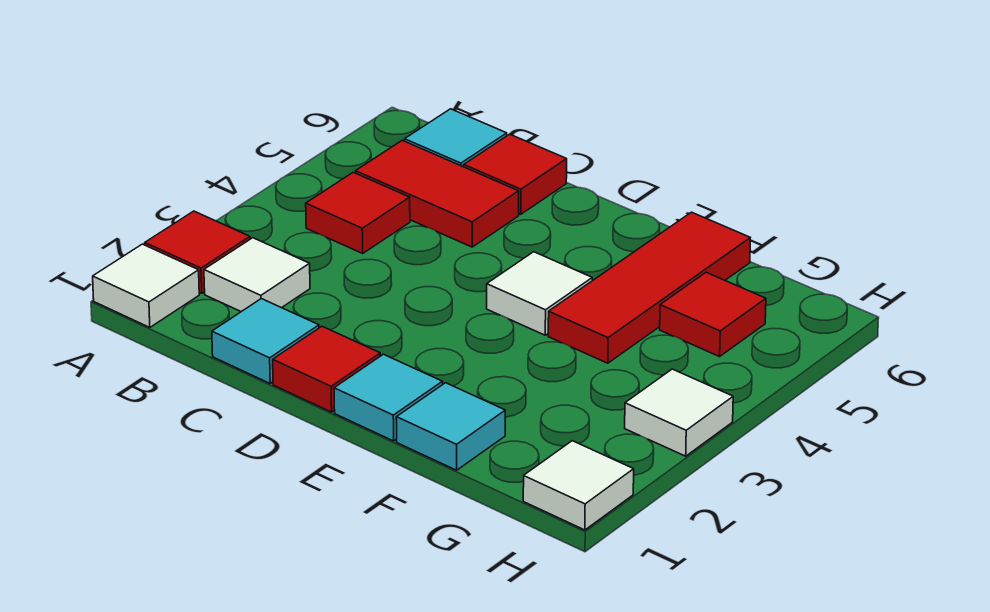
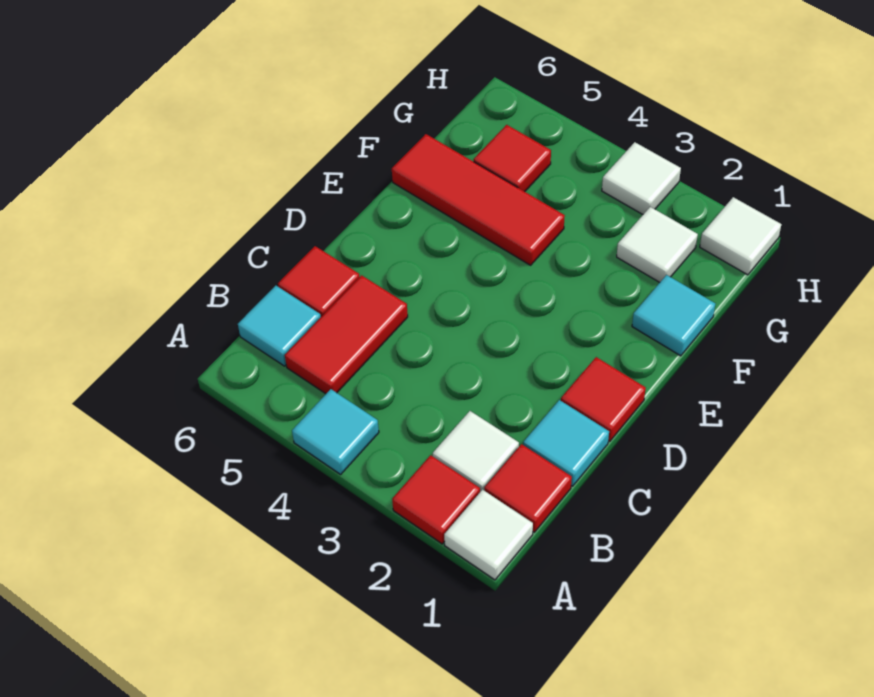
red tile B4 level 1 -> red tile B1 level 1
cyan tile E1 level 1 -> cyan tile A4 level 1
white tile E4 level 1 -> white tile G2 level 1

